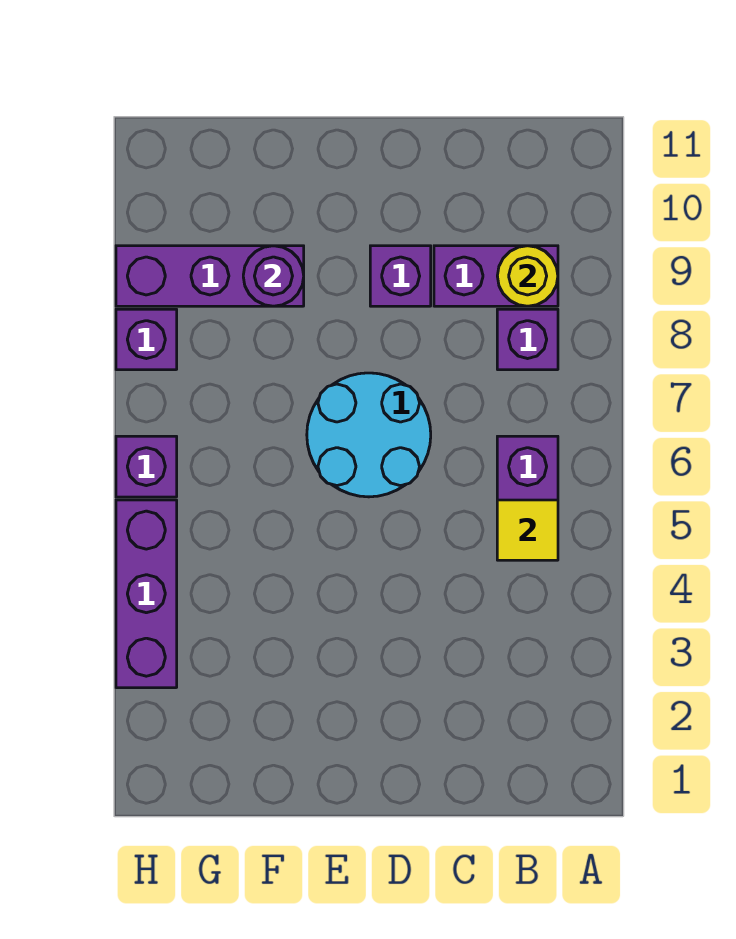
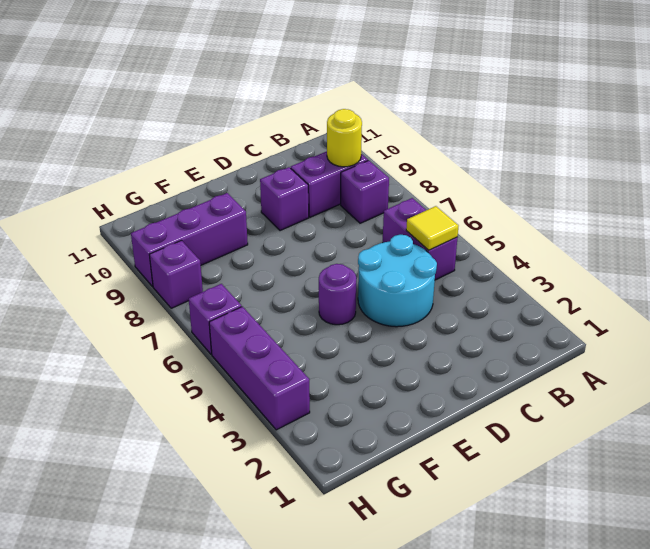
cyan round brick D6:E7 level 1 -> cyan round brick C4:D5 level 1
purple round brick F9 level 2 -> purple round brick E5 level 1

